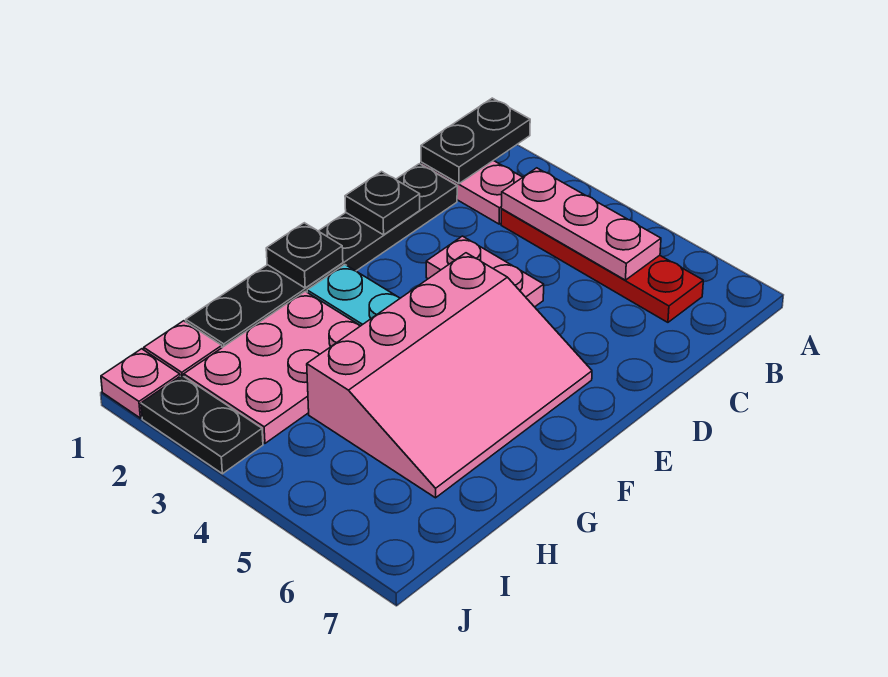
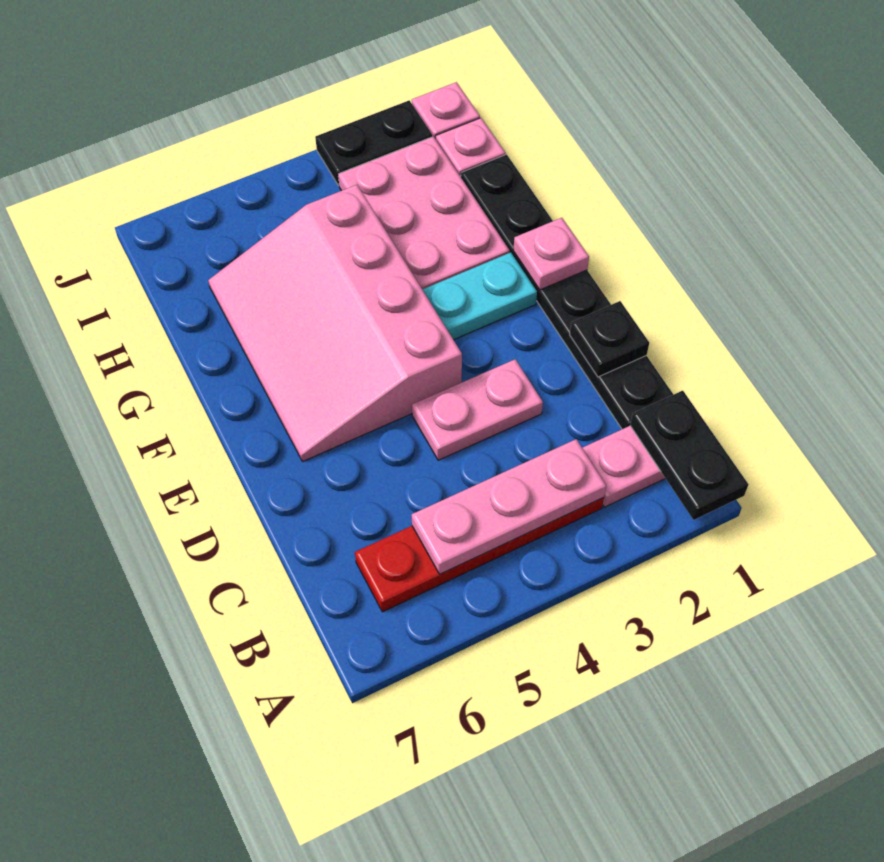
black plate F1 level 2 -> pink plate F1 level 2

